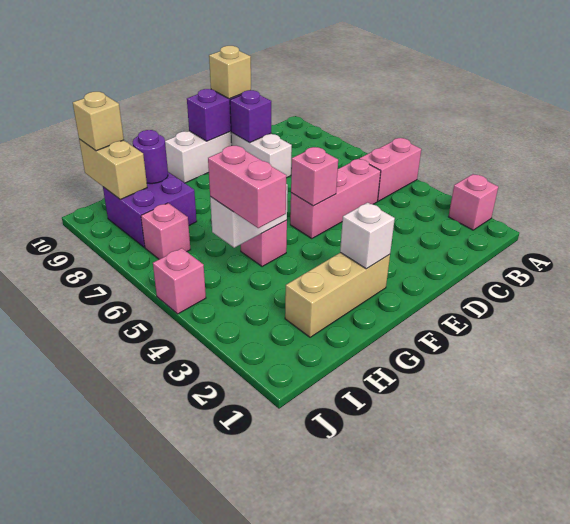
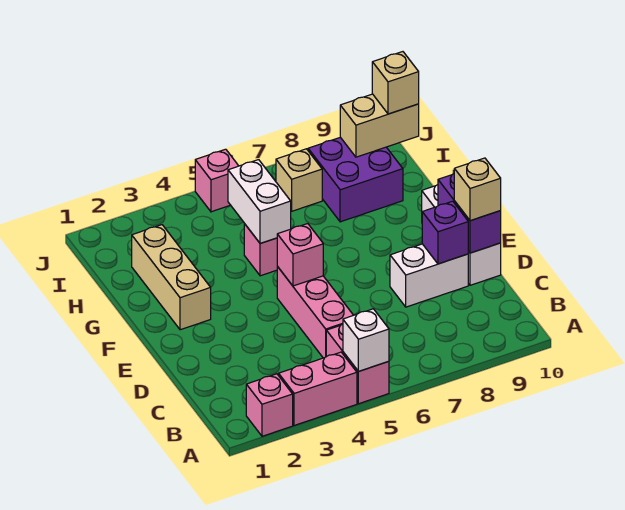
white brick F2 level 2 -> white brick A5 level 2
pink brick H4:H5 level 3 -> pink brick A3:A4 level 1
purple round brick H9 level 2 -> none
pink brick I7 level 1 -> tan brick I7 level 1

